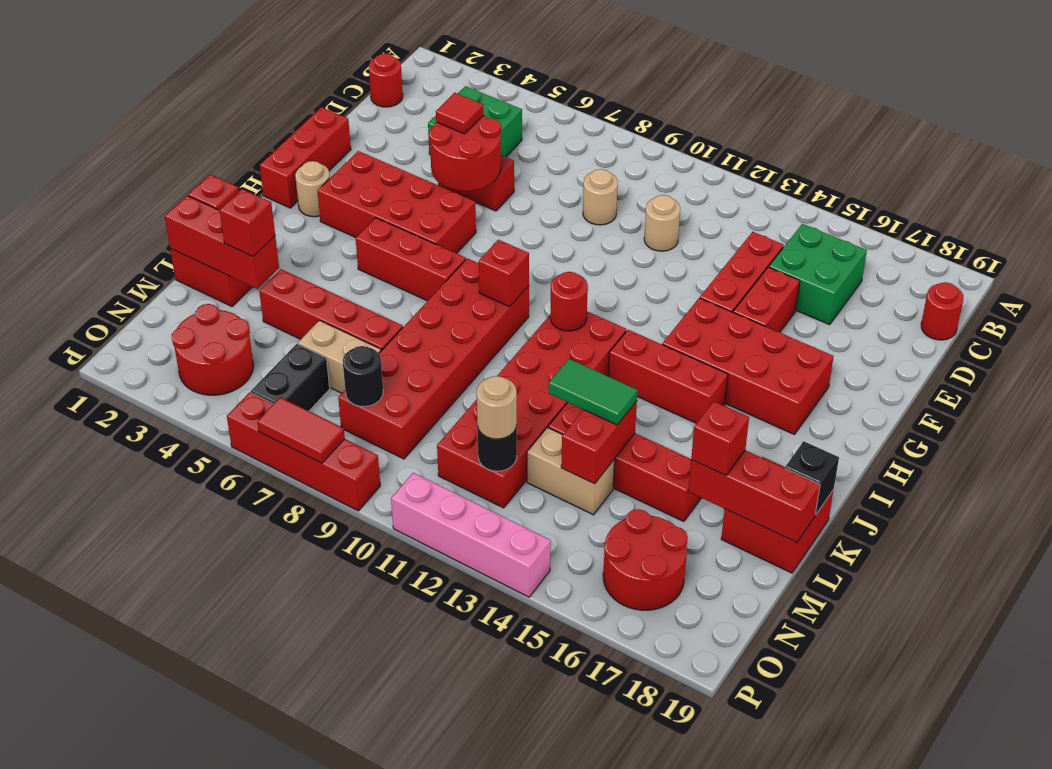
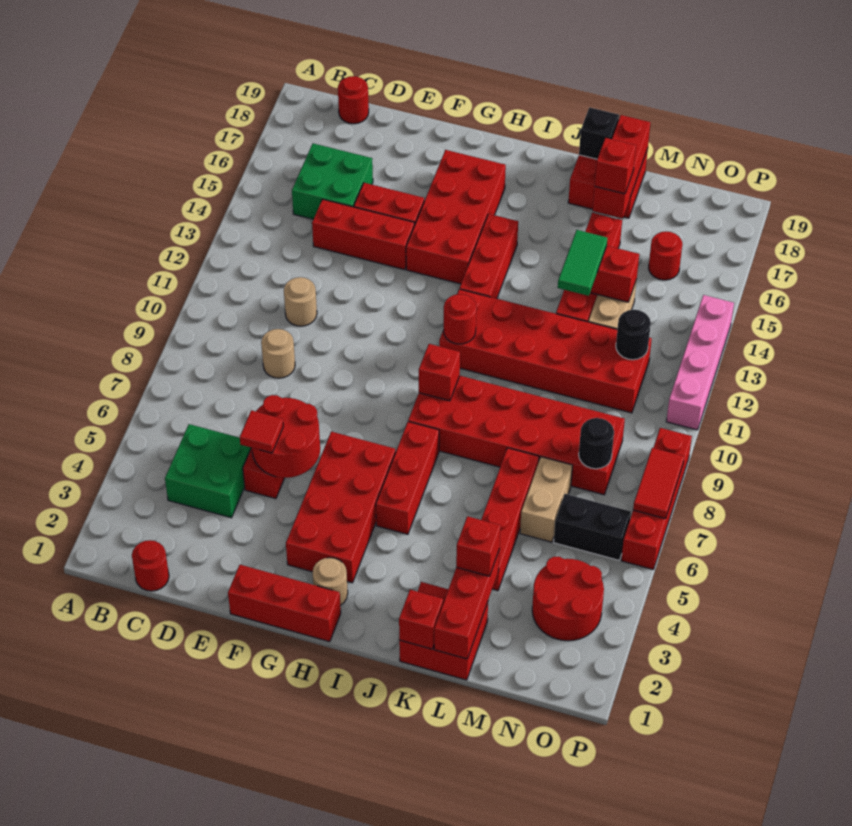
tan round brick N12 level 3 -> none
red round brick N16:O17 level 1 -> red round brick N16 level 1

